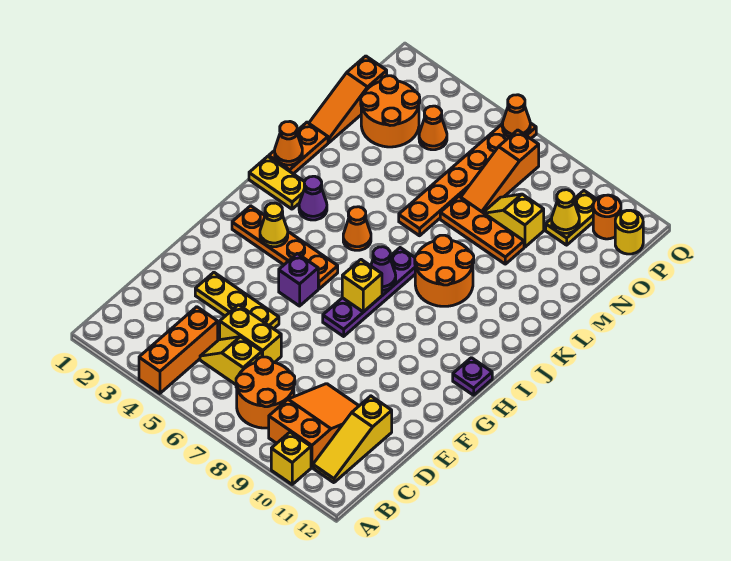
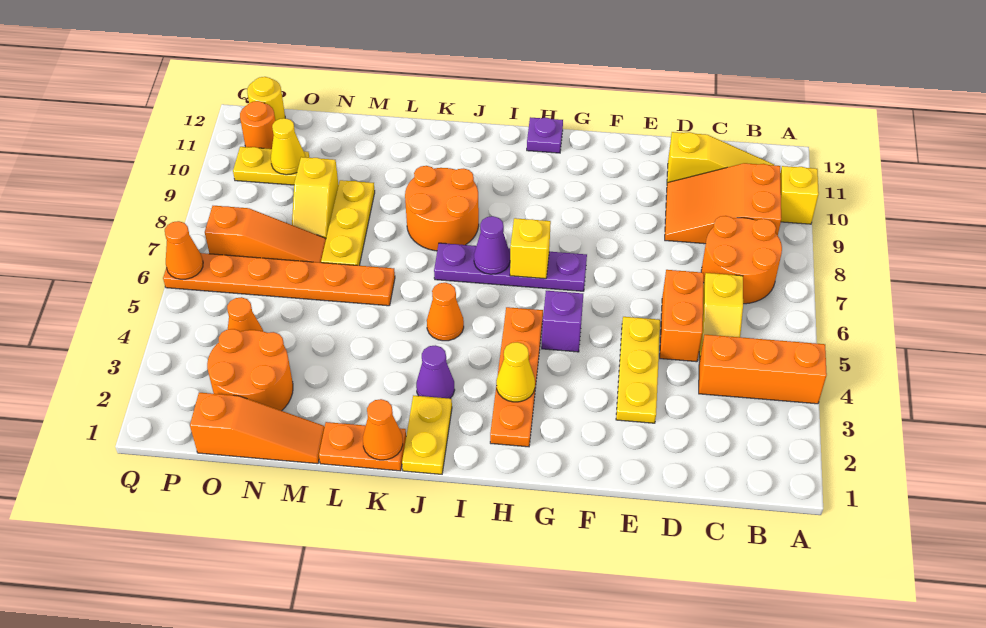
yellow brick D5:D6 level 1 -> orange brick D5:D6 level 1
orange plate M7:M9 level 1 -> yellow plate M7:M9 level 1

